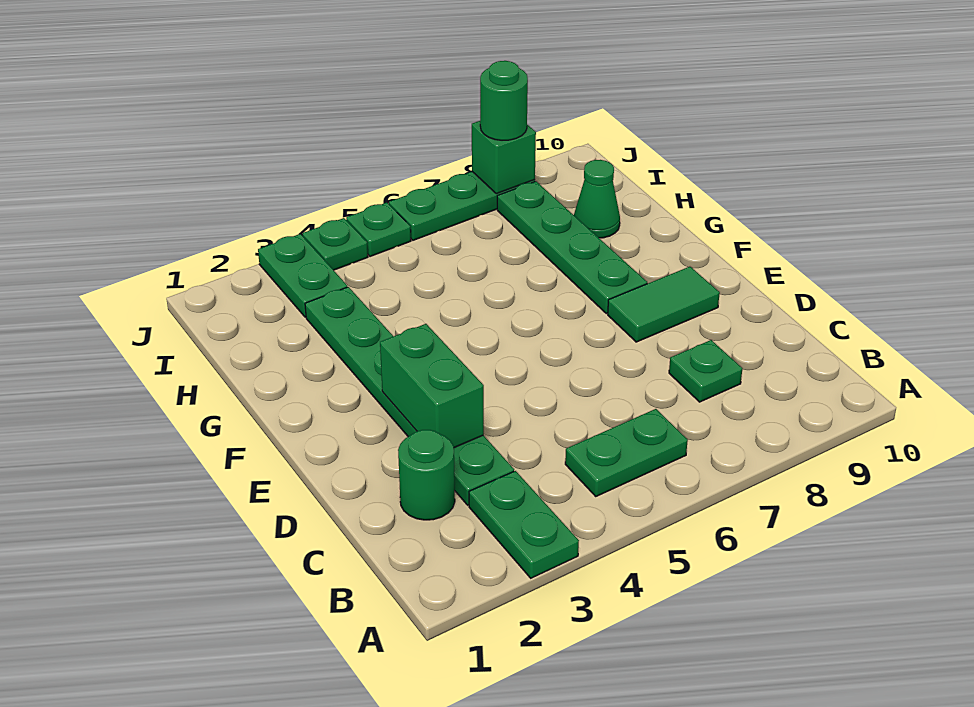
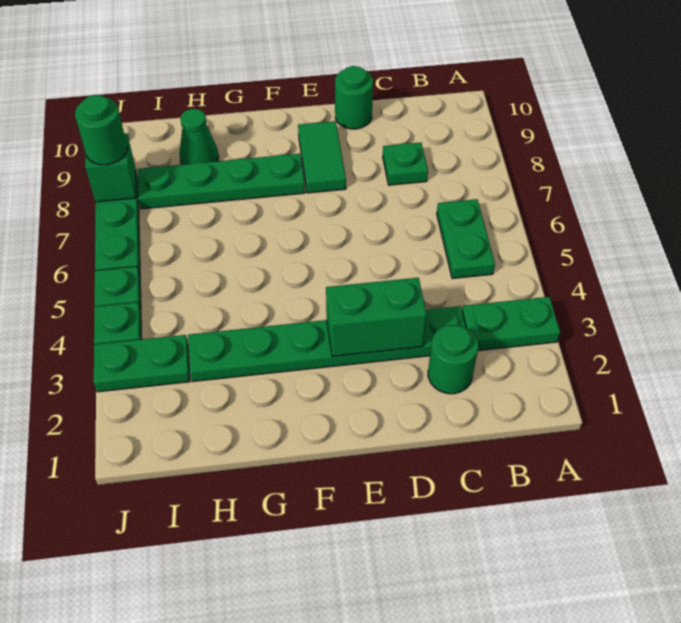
none -> green round brick D10 level 1

